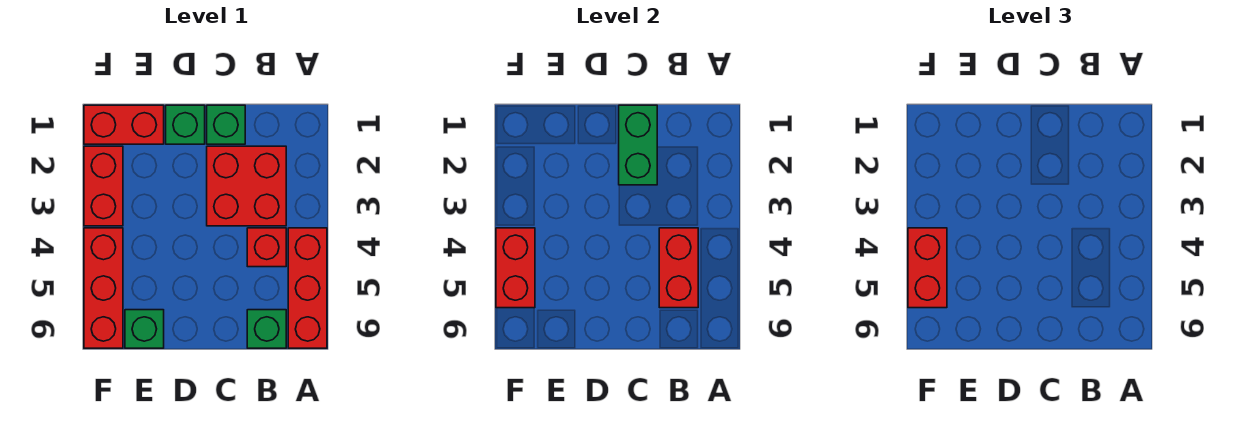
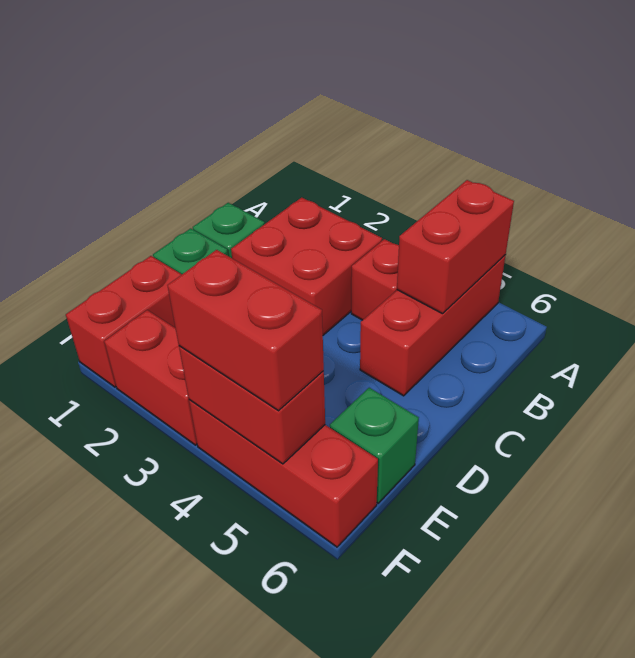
red brick A4:A6 level 1 -> red brick A5:C5 level 1
red brick B4:B5 level 2 -> red brick A5:B5 level 2
green brick B6 level 1 -> none
green brick C1:C2 level 2 -> none

